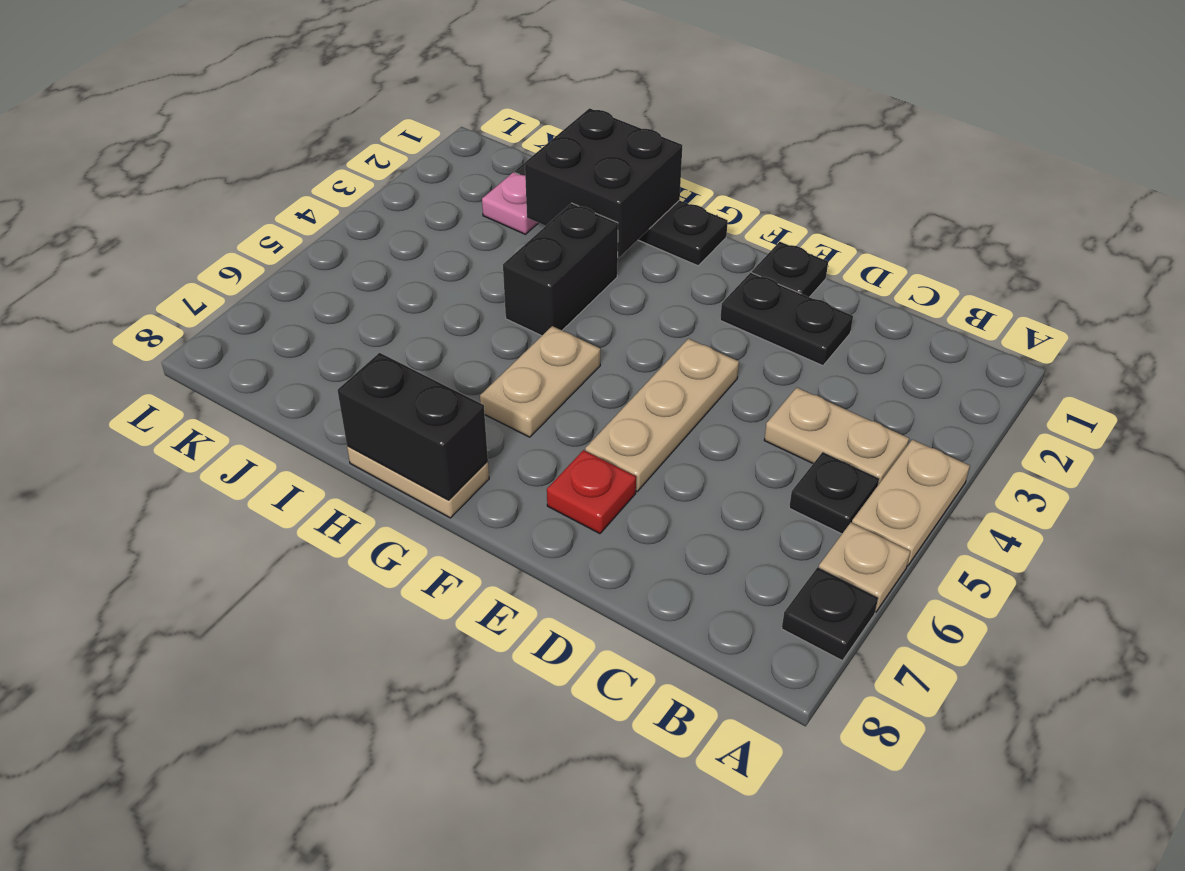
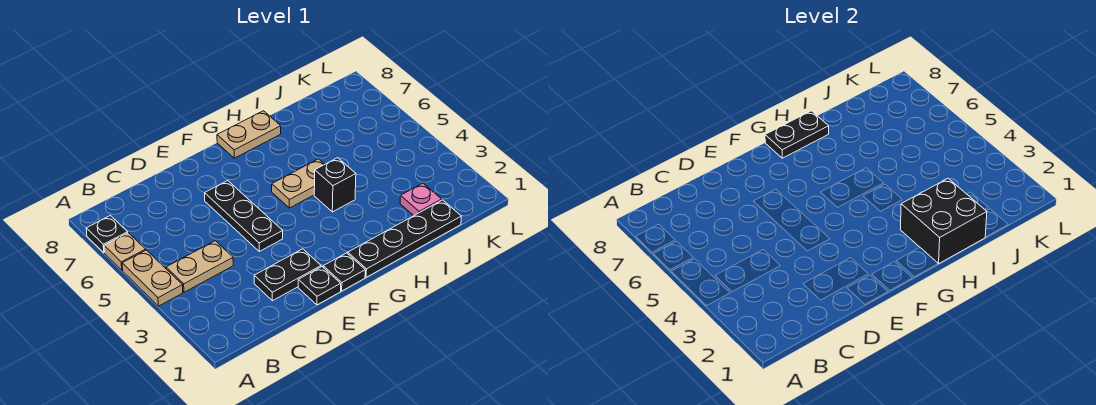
black plate B5 level 1 -> black plate F1 level 1
tan plate E4:E6 level 1 -> black plate E4:E6 level 1
red plate E7 level 1 -> none
tan plate G5:G6 level 1 -> tan plate G5:H5 level 1
black brick G8:H8 level 2 -> black plate G8:H8 level 2
black brick H3:H4 level 1 -> black brick H4 level 1

